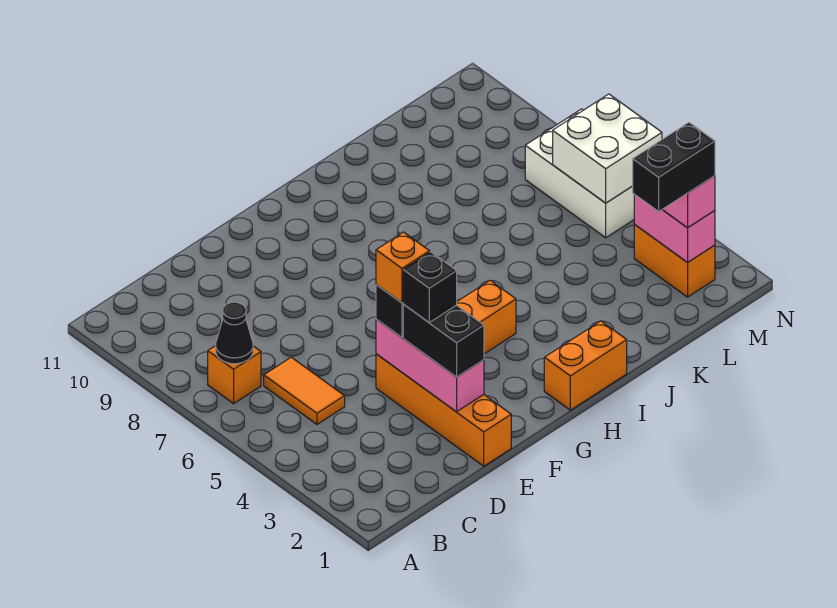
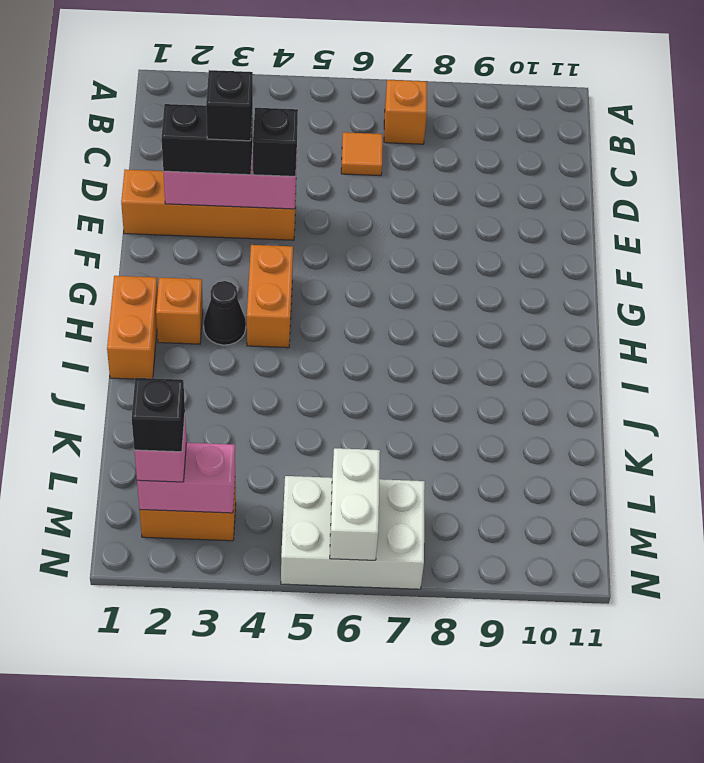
black cone B7 level 2 -> black cone H3 level 1
orange tile C5:C6 level 1 -> orange tile C6 level 1
orange brick E4 level 4 -> orange brick H2 level 1
black brick L2:M2 level 4 -> black brick M2 level 4
white brick M5:N6 level 2 -> white brick M6:N6 level 2

